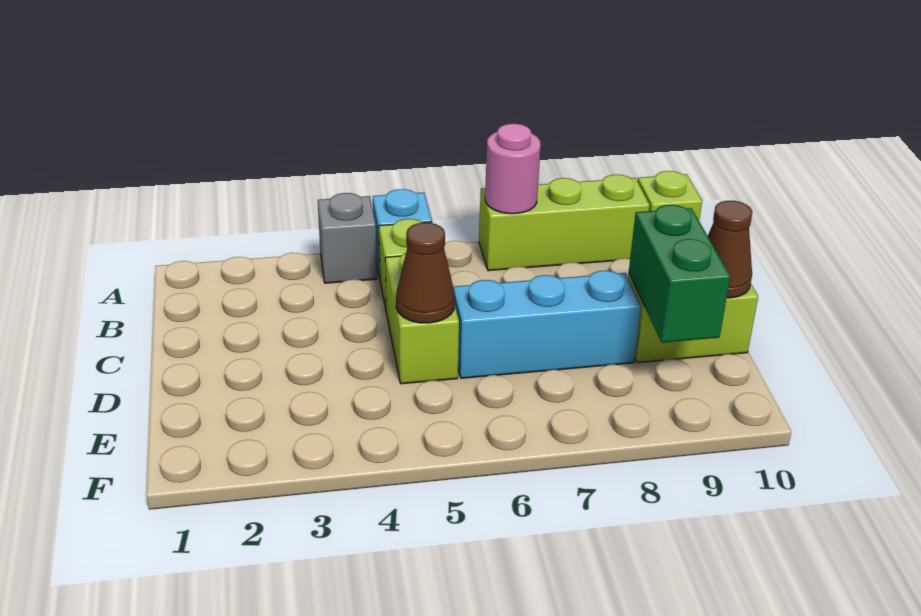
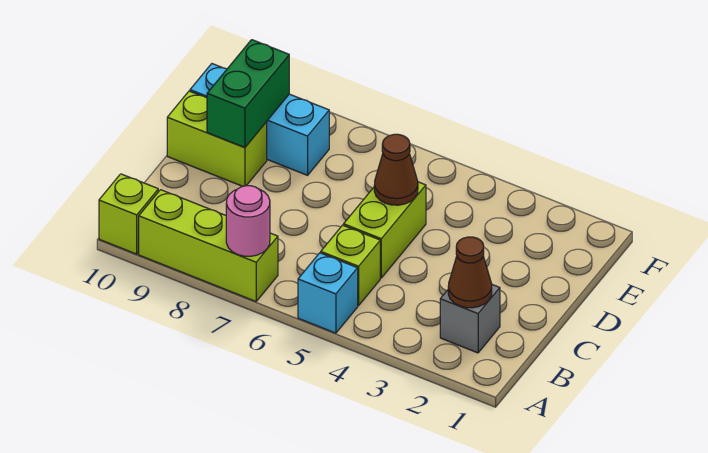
grey brick A4 level 1 -> grey brick B2 level 1
cyan brick D6:D8 level 1 -> cyan brick E8:E10 level 1
brown cone D10 level 2 -> brown cone B2 level 2

